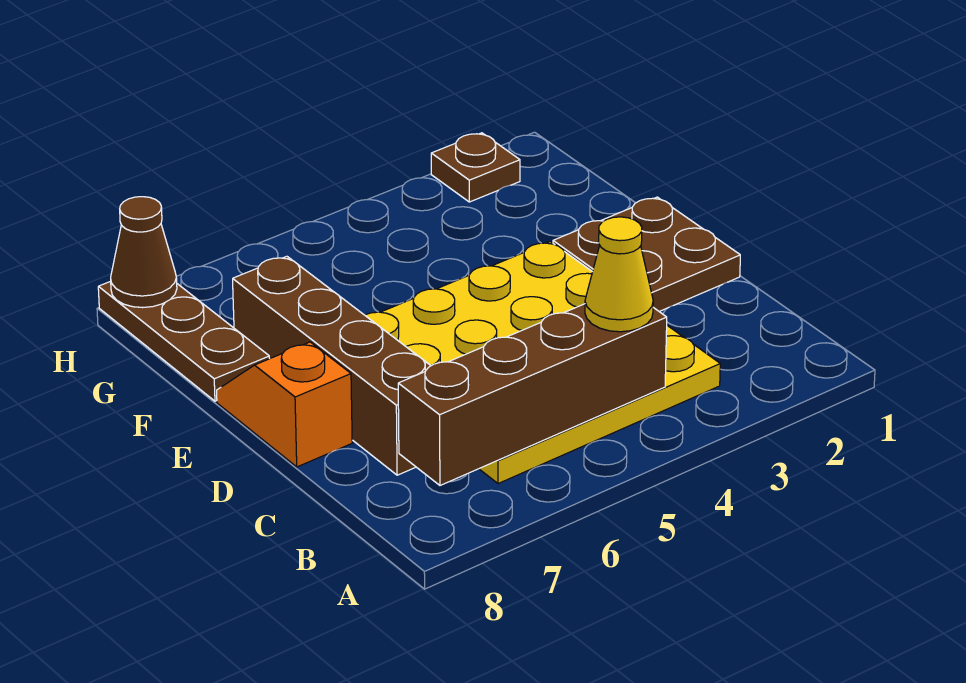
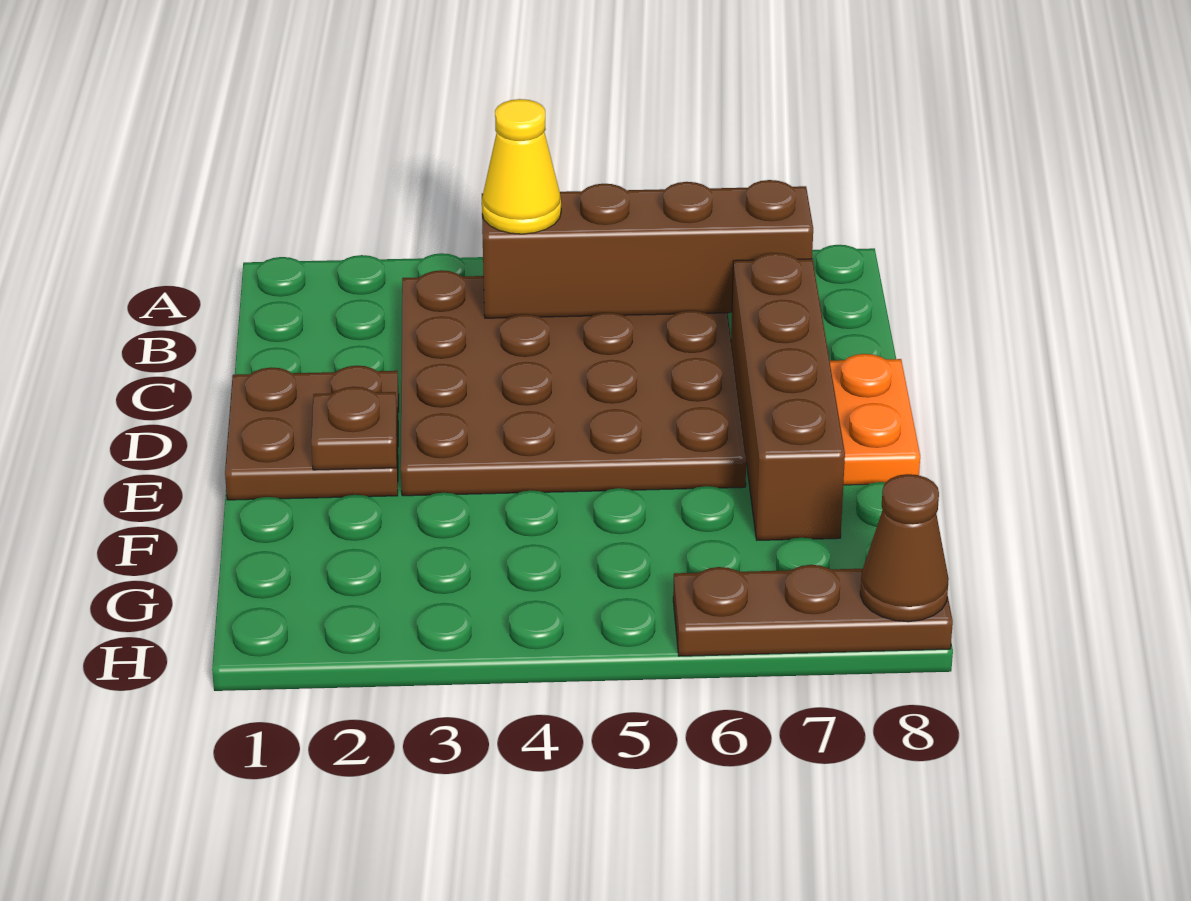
yellow plate B3:E6 level 1 -> brown plate B3:E6 level 1
orange slope D8:E8 level 1 top D -> orange plate D8:E8 level 1
brown plate F8:H8 level 1 -> brown plate H6:H8 level 1
brown plate H2 level 1 -> brown plate E2 level 2

